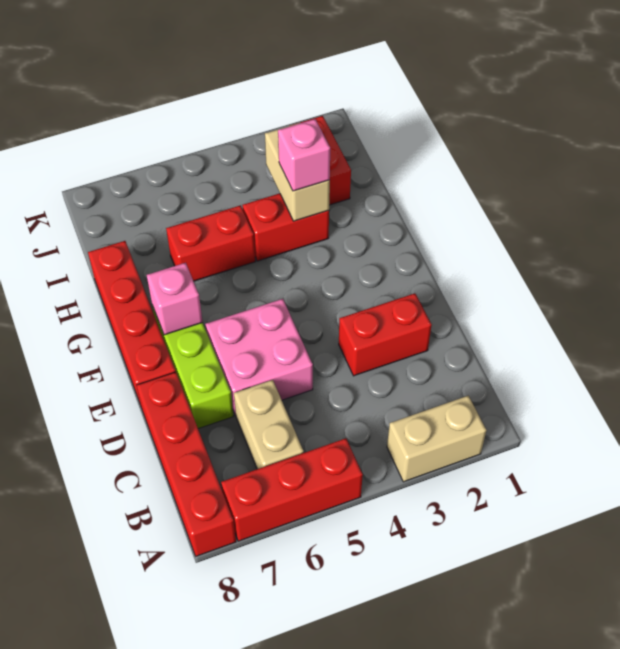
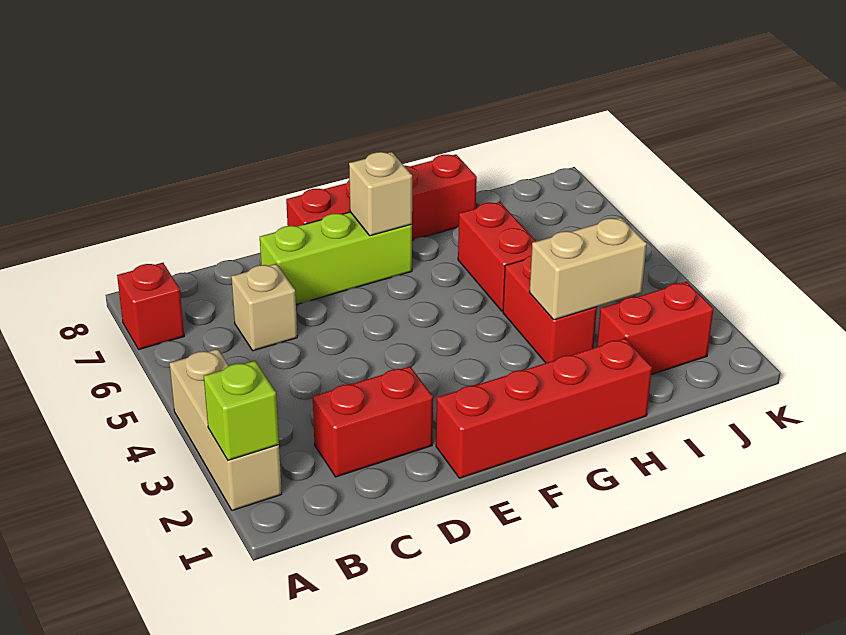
tan brick A2:A3 level 1 -> tan brick A2:A4 level 1
none -> lime brick A2 level 2
red brick A5:A7 level 1 -> red brick A7 level 1
red brick A8:D8 level 1 -> red brick E1:H1 level 1
tan brick B6:C6 level 1 -> tan brick C6 level 1
red brick D2:D3 level 1 -> red brick C2:D2 level 1
pink brick D5:E6 level 1 -> none
pink brick F7 level 2 -> tan brick F7 level 2
pink brick H3 level 3 -> none

